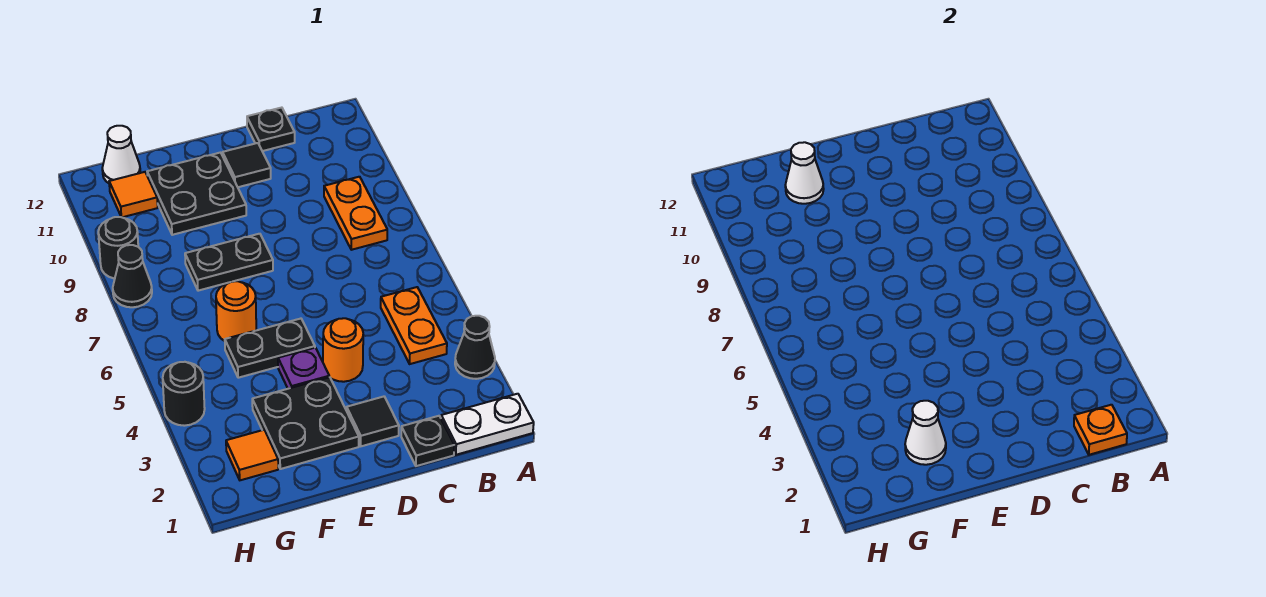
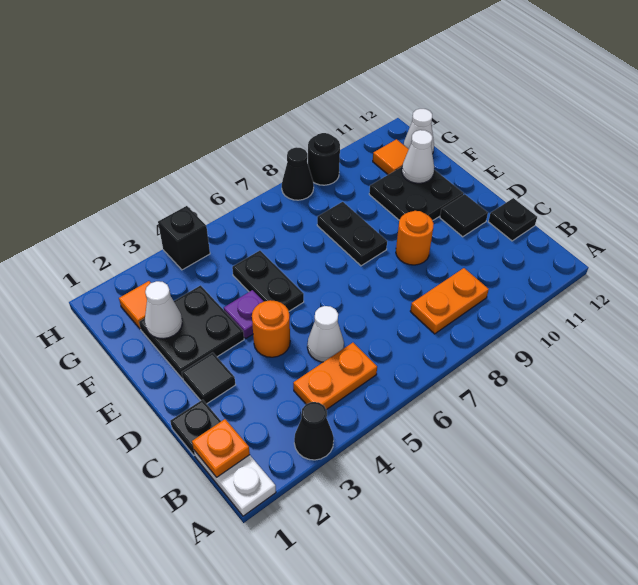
none -> white cone C5 level 1
orange round brick F6 level 1 -> orange round brick D9 level 1
black round brick H4 level 1 -> black brick H4 level 1

